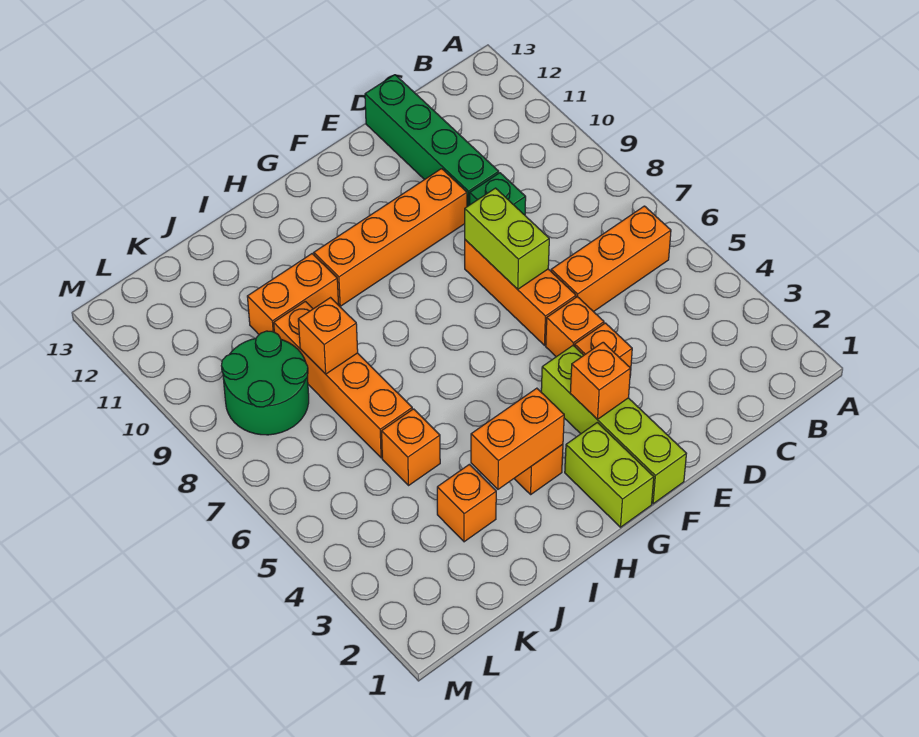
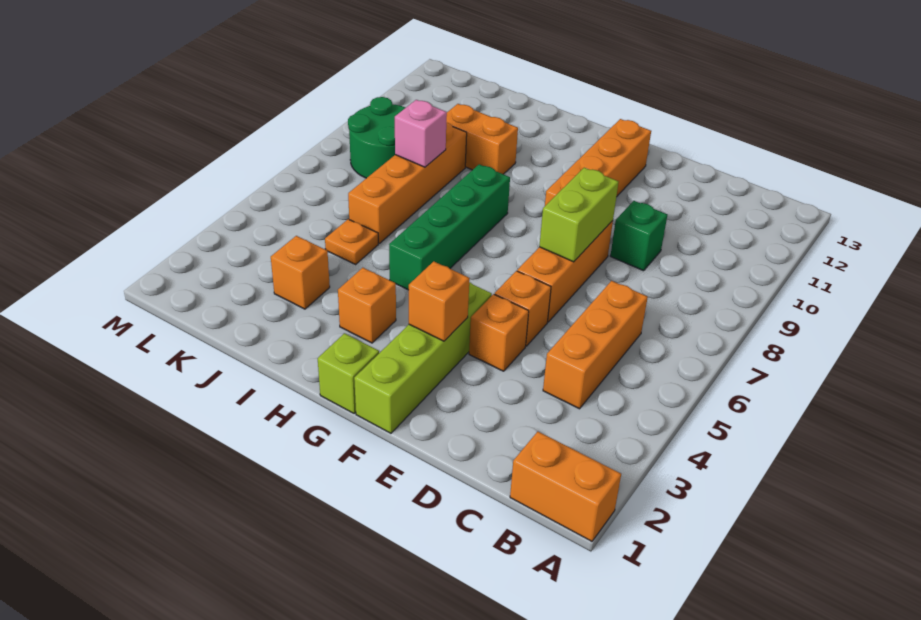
orange brick B6:D6 level 1 -> orange brick C4:C6 level 1
green brick D10:D13 level 1 -> green brick H5:H8 level 1
orange brick E10:H10 level 1 -> orange brick F9:F12 level 1
lime brick G1:G2 level 1 -> lime brick G1 level 1
orange brick H3:I3 level 2 -> orange brick A1:B1 level 1
orange brick J5 level 1 -> orange plate J5 level 1
orange brick J8 level 2 -> pink brick J8 level 2

